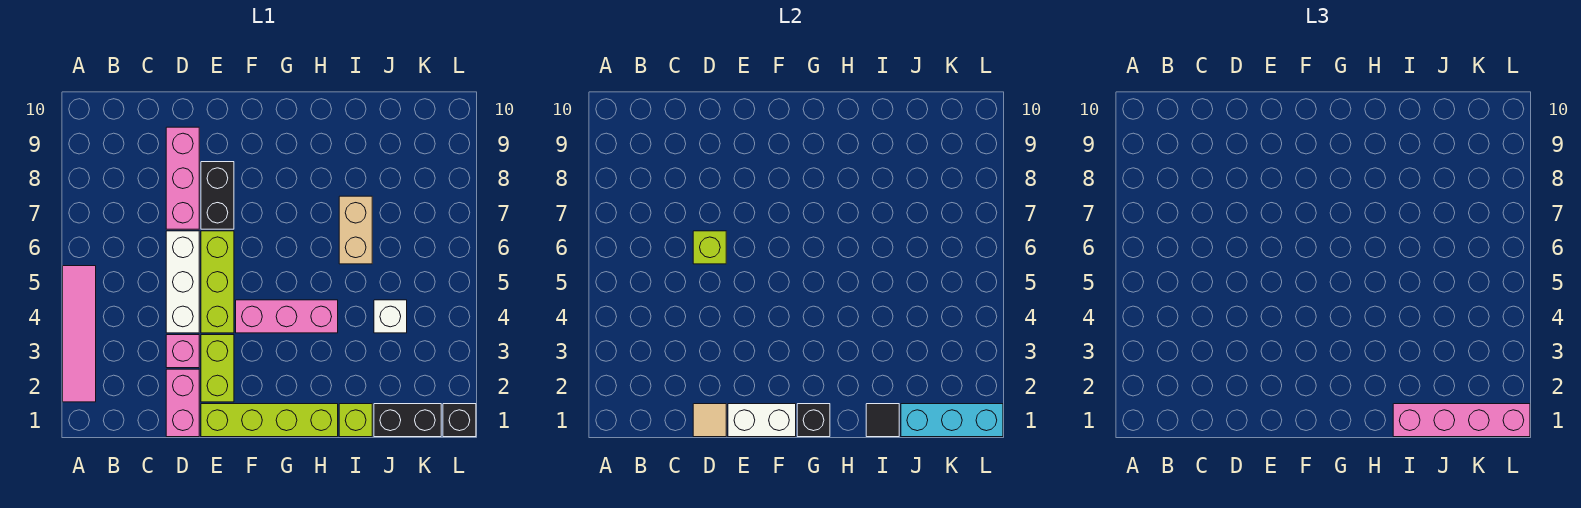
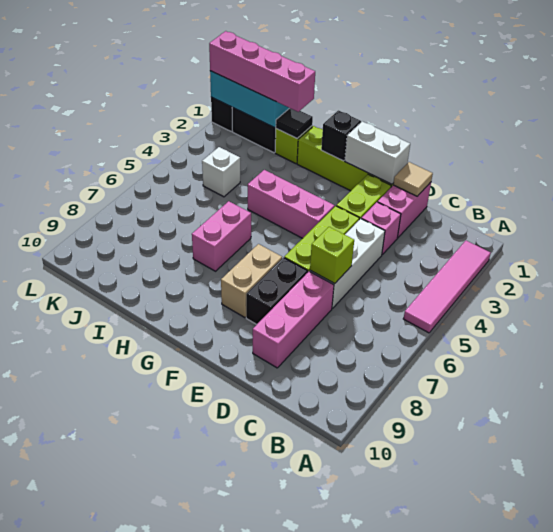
none -> pink brick H6:H7 level 1
tan brick I6:I7 level 1 -> tan brick F7:F8 level 1

